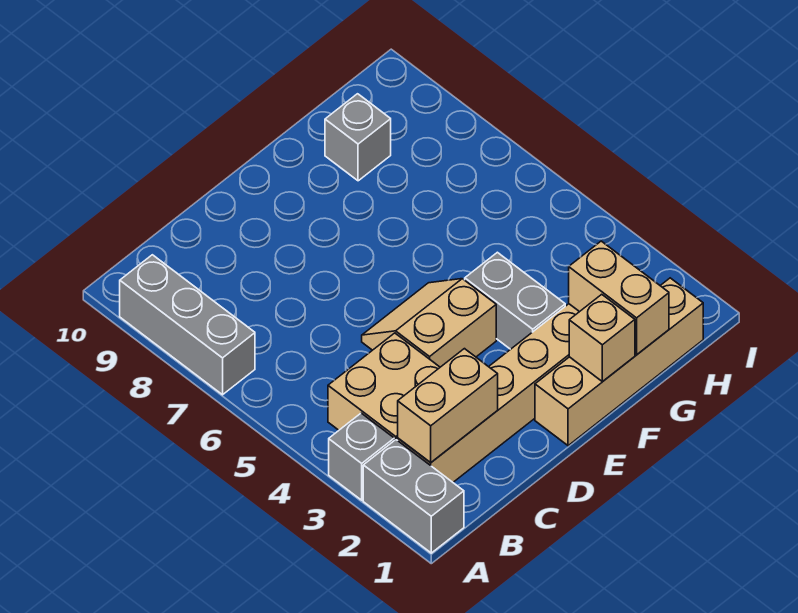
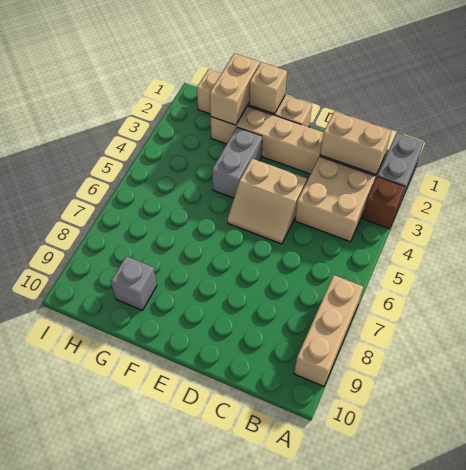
grey brick A3 level 1 -> brown brick A3 level 1
grey brick A7:A9 level 1 -> tan brick A7:A9 level 1

